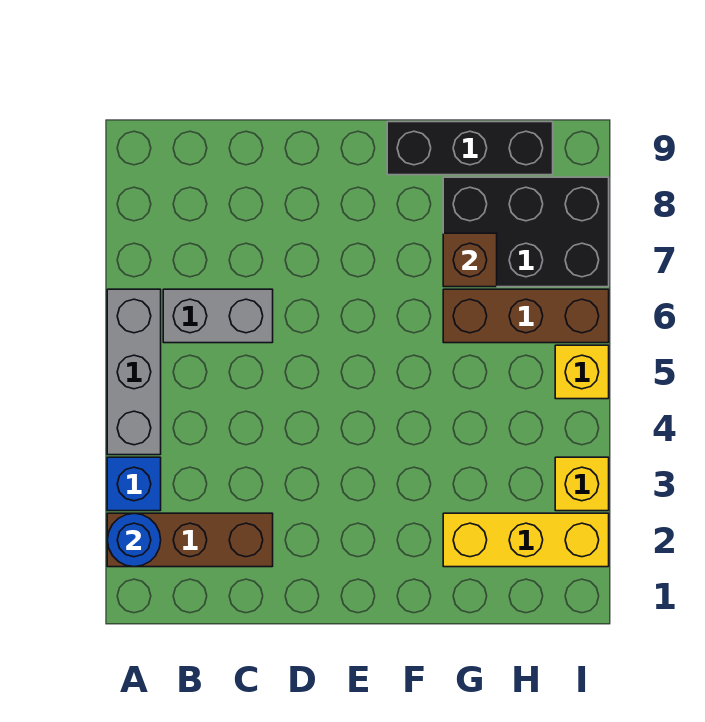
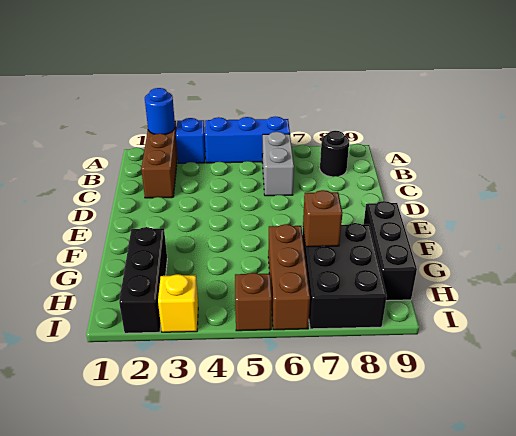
grey brick A4:A6 level 1 -> blue brick A4:A6 level 1
none -> black round brick B8 level 1
yellow brick G2:I2 level 1 -> black brick G2:I2 level 1
yellow brick I5 level 1 -> brown brick I5 level 1

